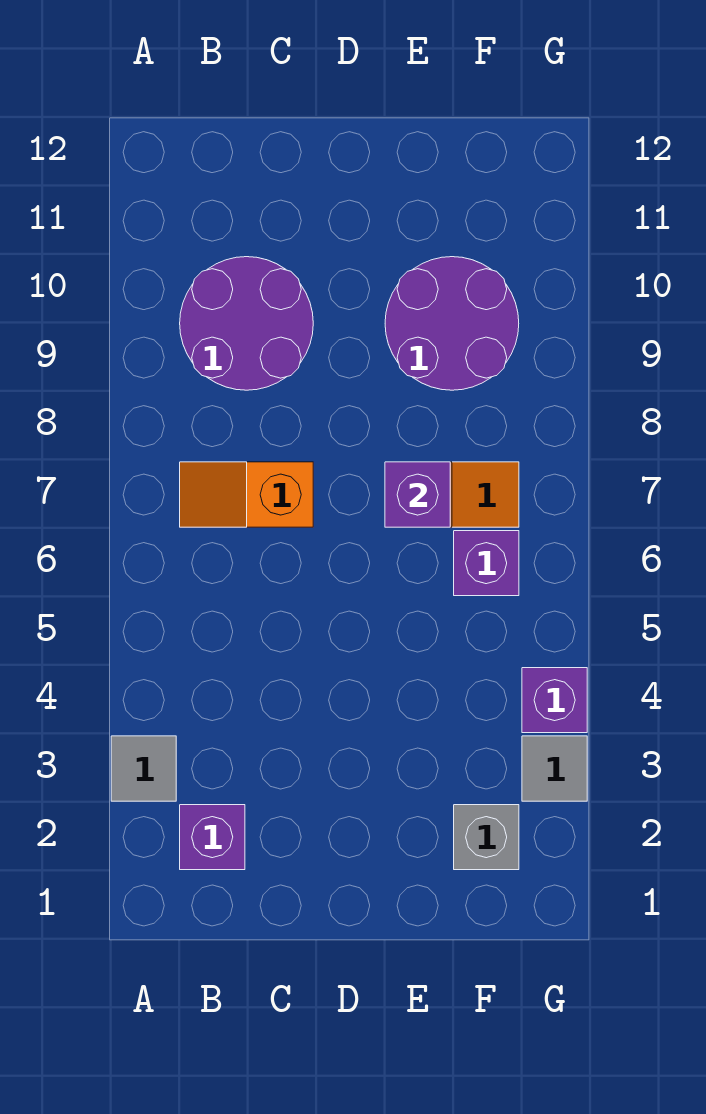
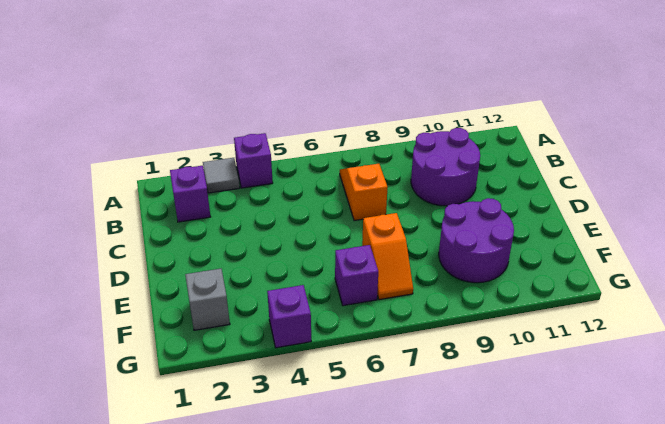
purple brick E7 level 2 -> purple brick A4 level 1
grey tile G3 level 1 -> none

